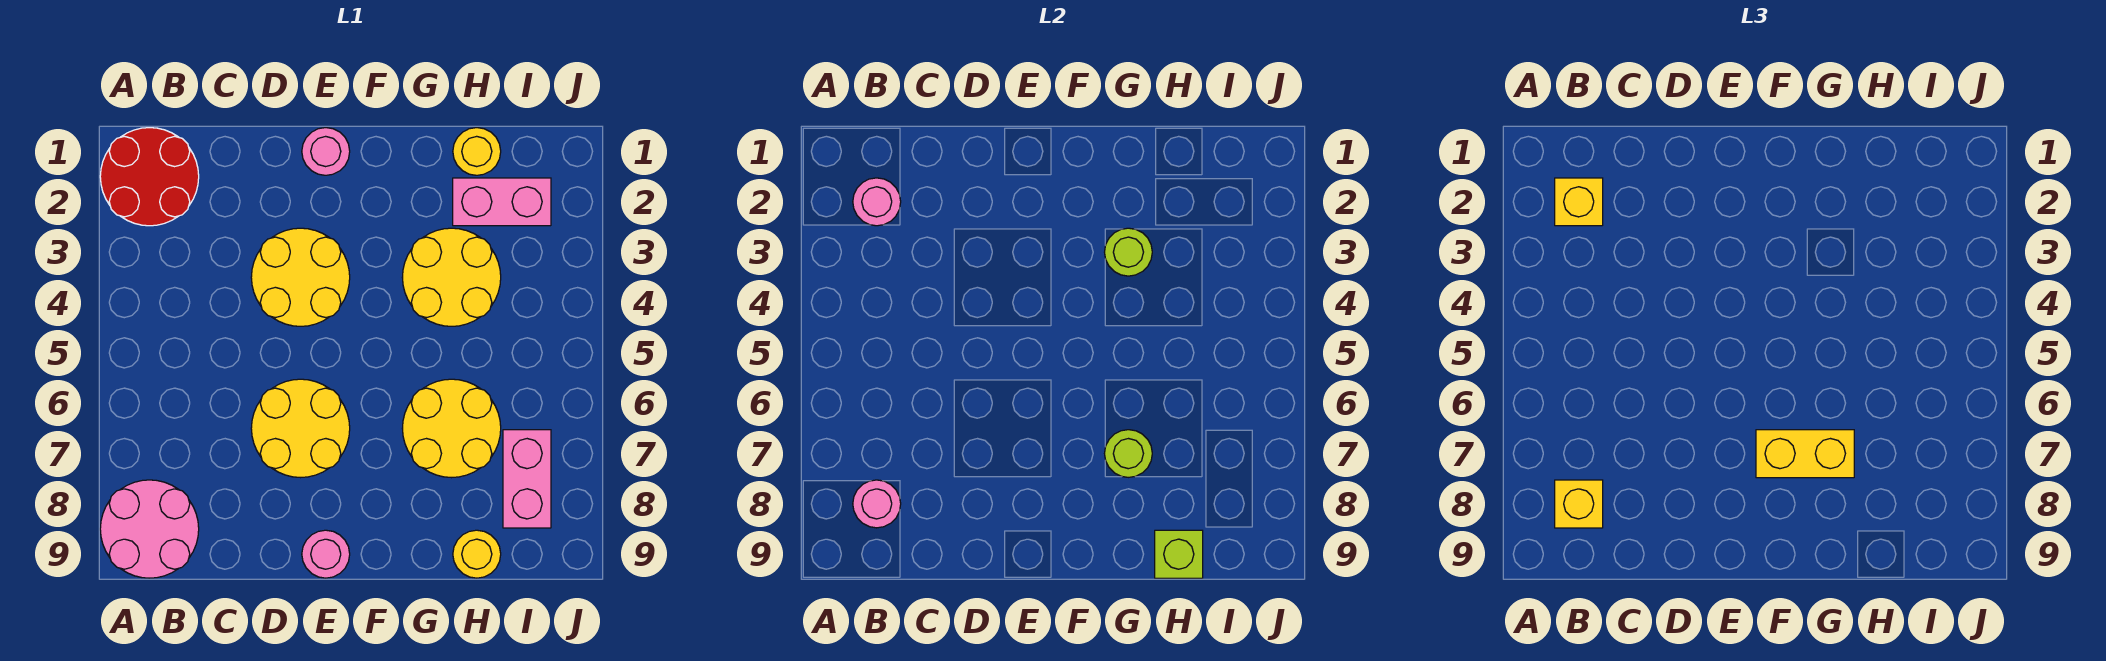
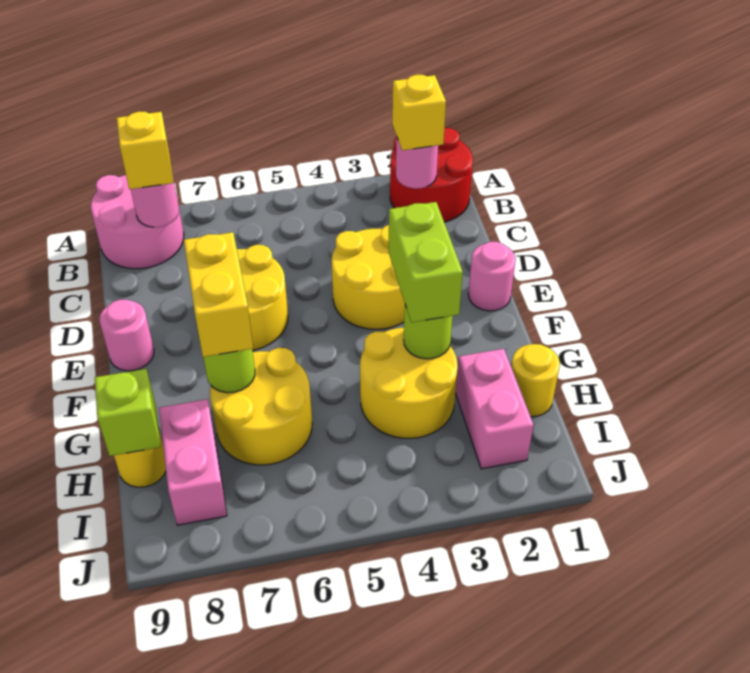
none -> lime brick F3:G3 level 3
pink brick I7:I8 level 1 -> pink brick H8:I8 level 1

